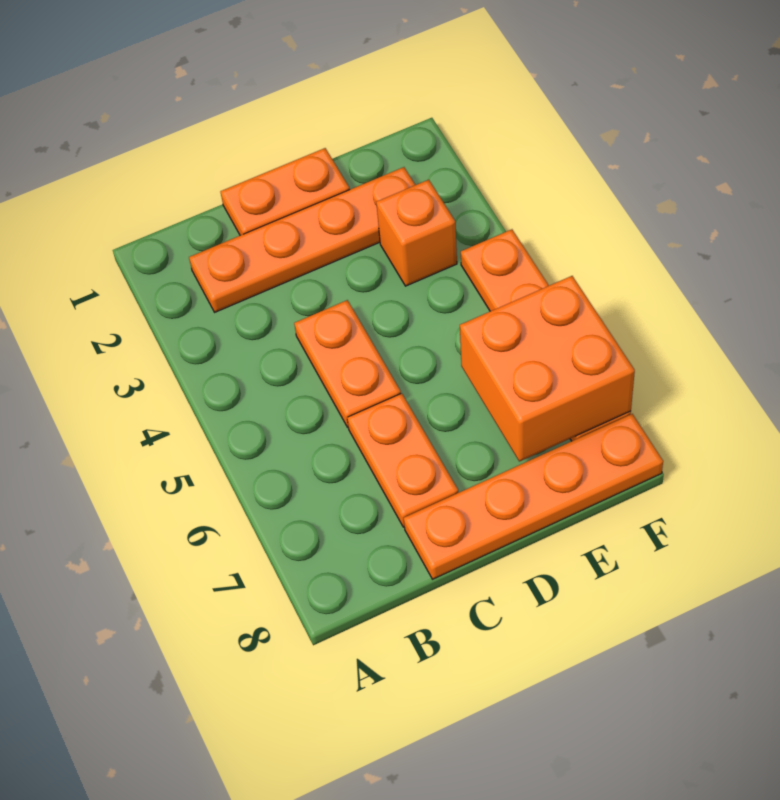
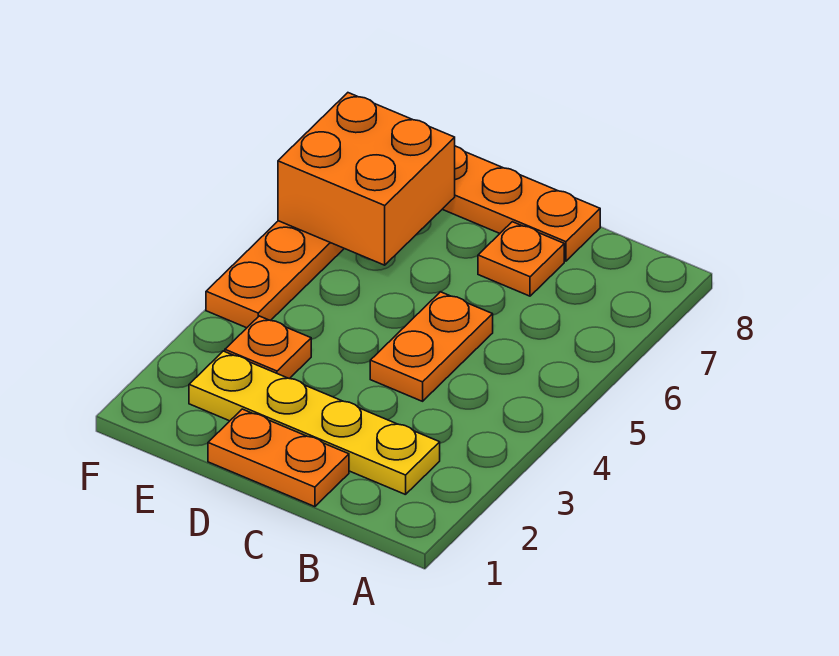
orange plate B2:E2 level 1 -> yellow plate B2:E2 level 1
orange plate C6:C7 level 1 -> orange plate C7 level 1
orange brick E3 level 1 -> orange plate E3 level 1

